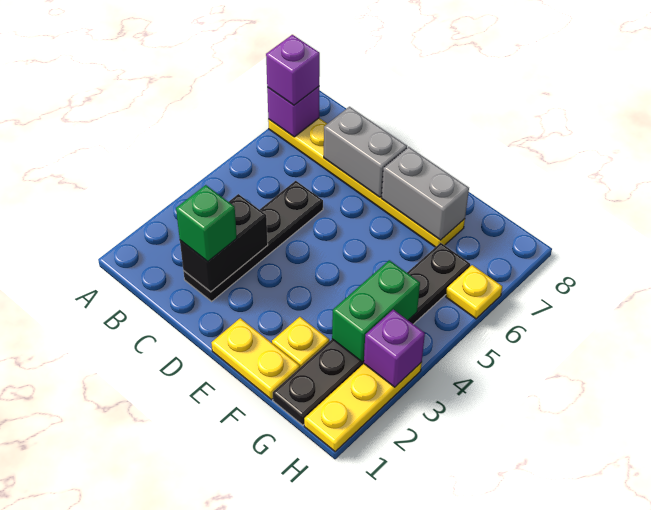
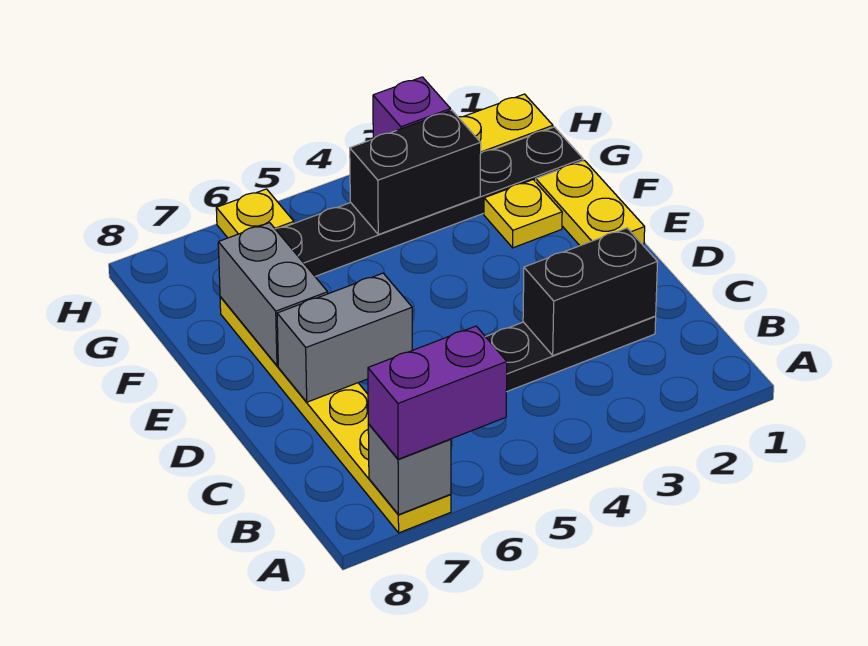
purple brick A7 level 2 -> grey brick A7 level 2
purple brick A7 level 3 -> purple brick A6:A7 level 3
green brick C2 level 3 -> none
grey brick C7:D7 level 2 -> grey brick D6:D7 level 2
green brick G3:G4 level 2 -> black brick G3:G4 level 2

